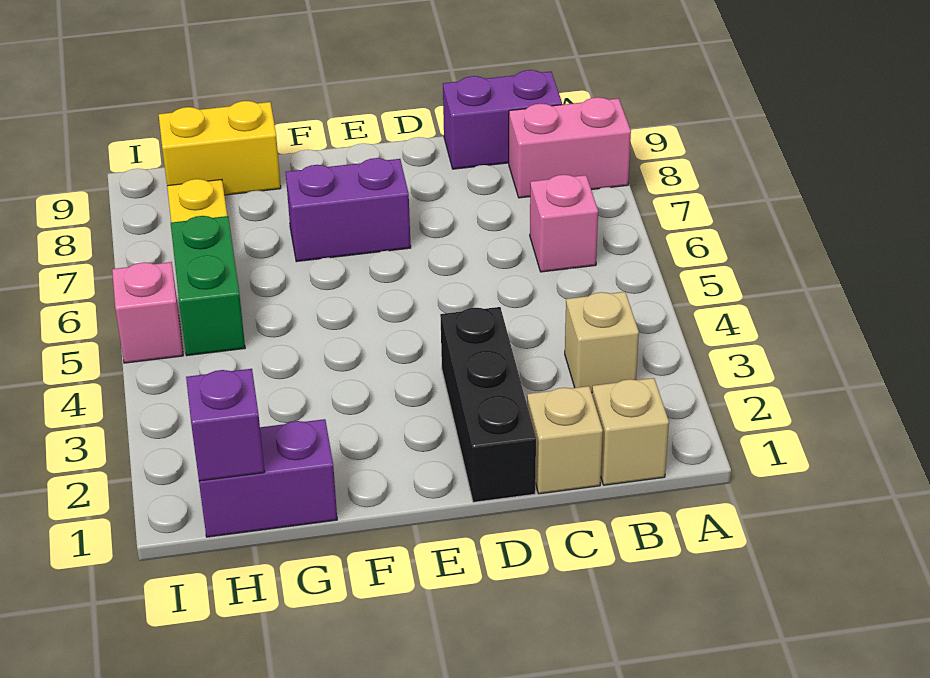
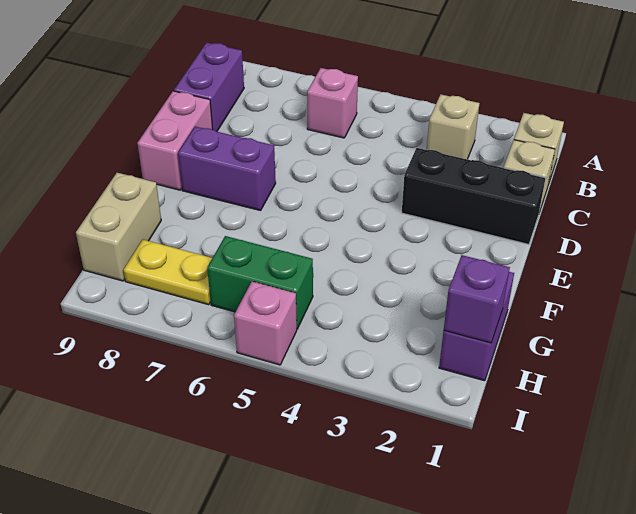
pink brick A8:B8 level 1 -> pink brick D9:E9 level 1
purple brick E7:F7 level 1 -> purple brick E7:E8 level 1
yellow brick G9:H9 level 1 -> tan brick G9:H9 level 1

